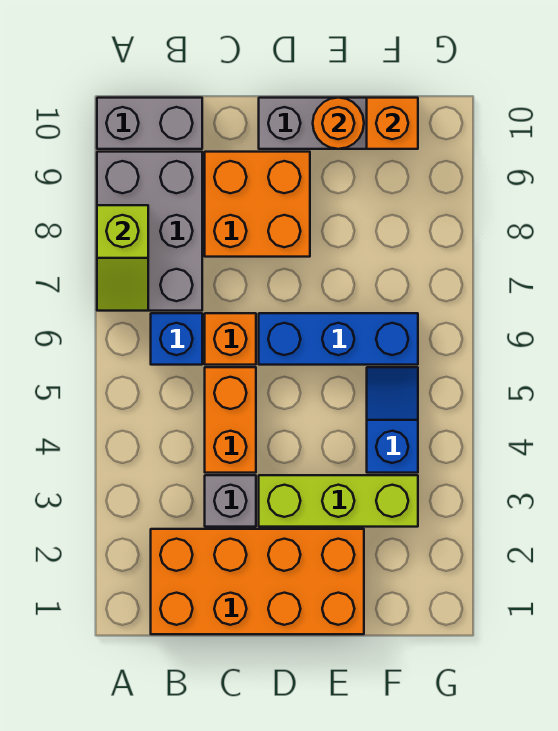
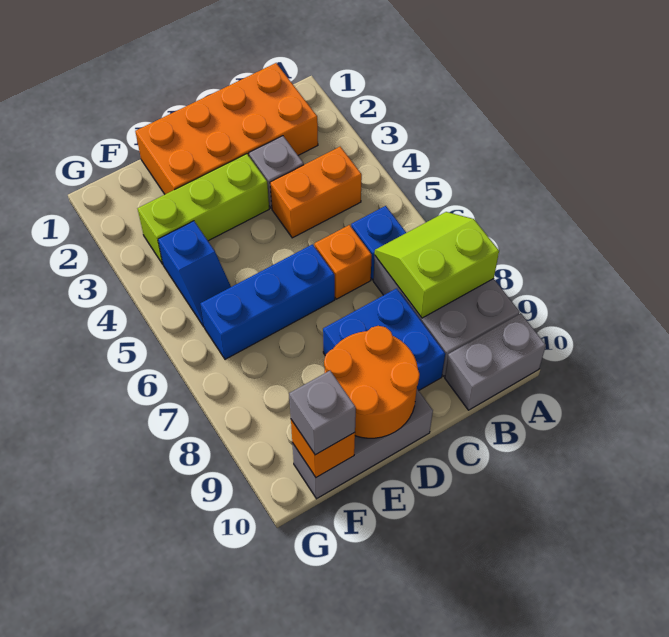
lime slope A7:A8 level 2 top 8 -> lime slope A7:B8 level 2 top 8
orange brick C4:C5 level 1 -> orange brick B4:C4 level 1
orange brick C8:D9 level 1 -> blue brick C8:D9 level 1
orange round brick E10 level 2 -> orange round brick D9:E10 level 2
none -> grey brick F10 level 3

